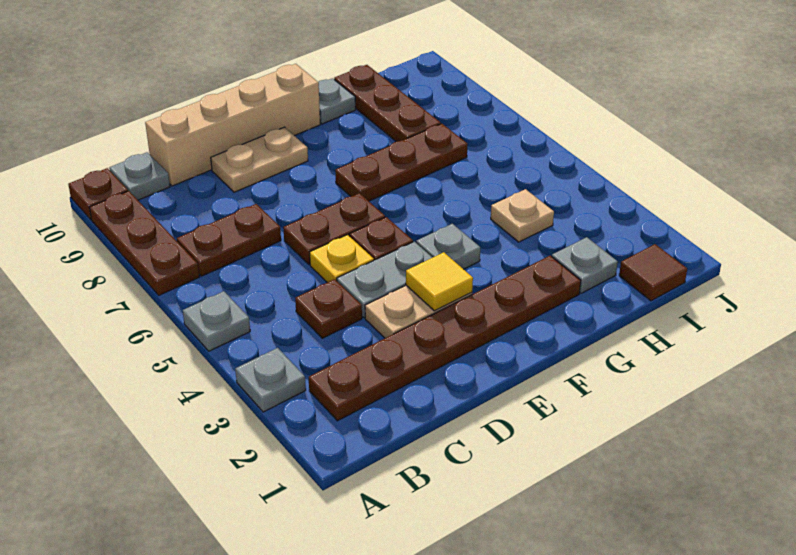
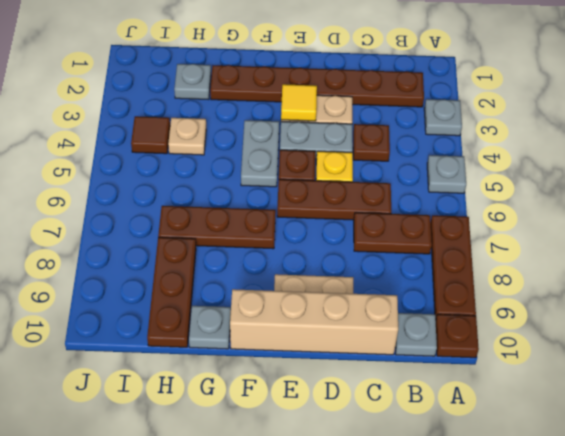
brown plate D6:E6 level 1 -> brown plate C6:E6 level 1
grey plate F4 level 1 -> grey plate F4:F5 level 1
brown tile I1 level 1 -> brown tile I4 level 1

